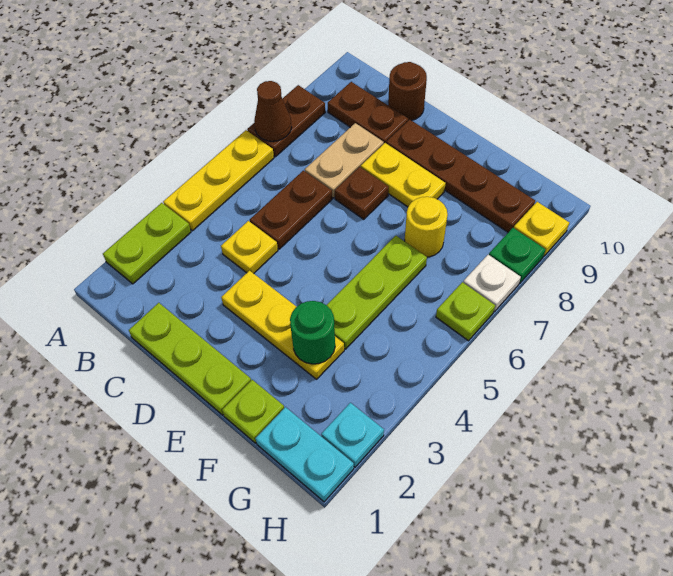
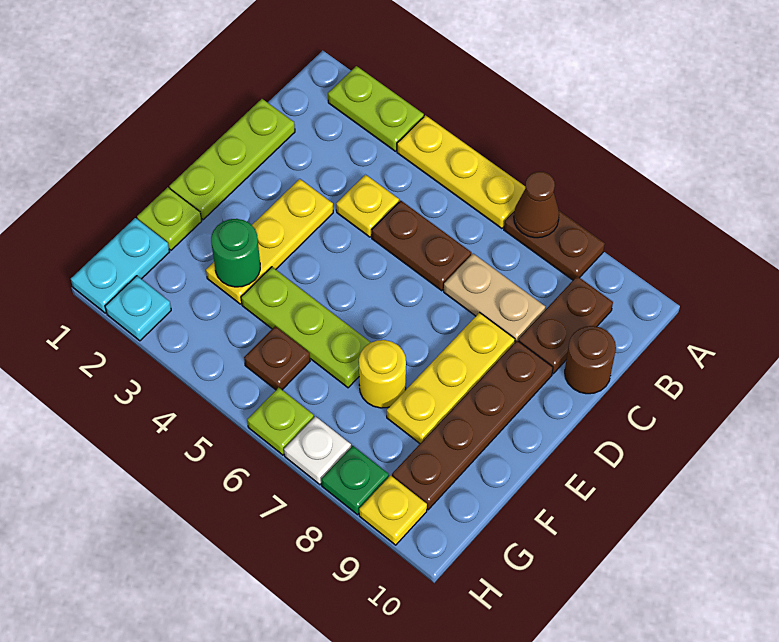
brown plate D7 level 1 -> brown plate G5 level 1
yellow plate D8:E8 level 1 -> yellow plate D8:F8 level 1

